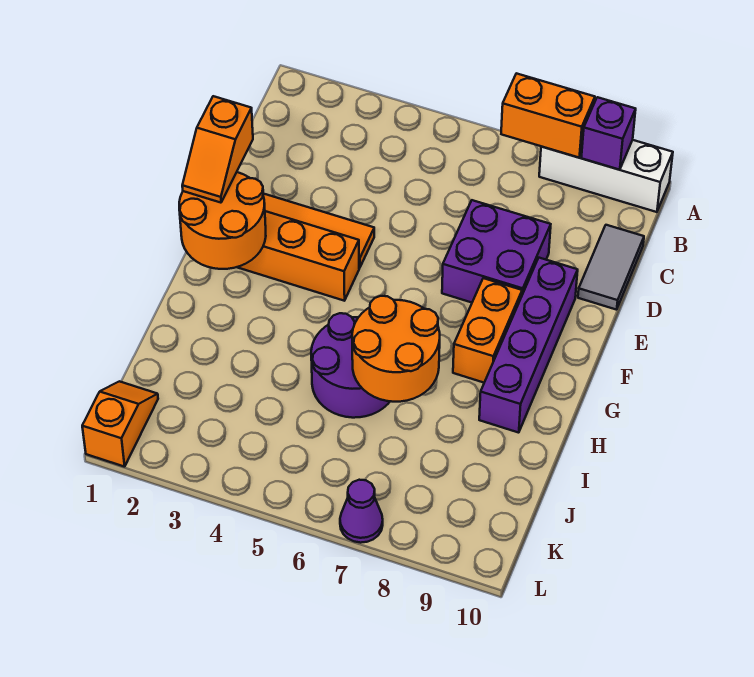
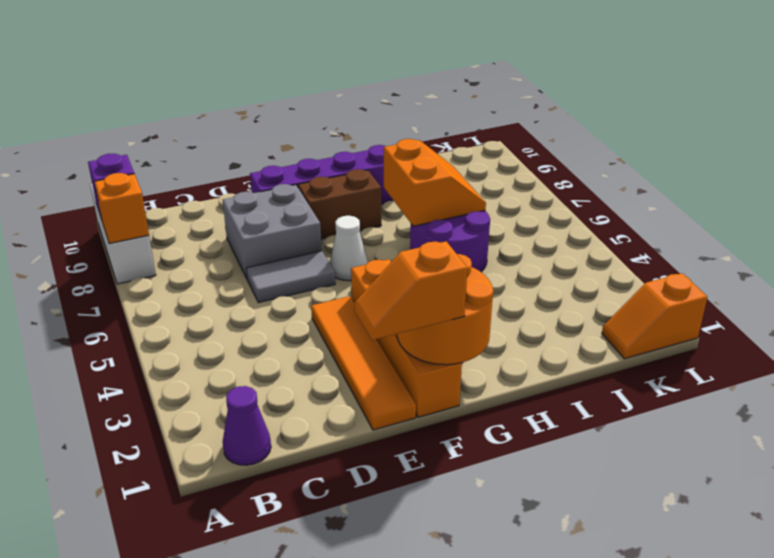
orange brick A7:A8 level 2 -> orange brick A8 level 2
grey tile C10:D10 level 1 -> grey tile D6:E6 level 1
purple brick D7:E8 level 1 -> grey brick D7:E8 level 1
orange slope E1:F1 level 3 top E -> orange slope E1:F1 level 3 top F
none -> white cone F6 level 1
orange brick F8:G8 level 1 -> brown brick F8:G8 level 1
orange round brick H6:I7 level 2 -> orange slope H6:I7 level 2 top H
purple cone L7 level 1 -> purple cone B1 level 1

